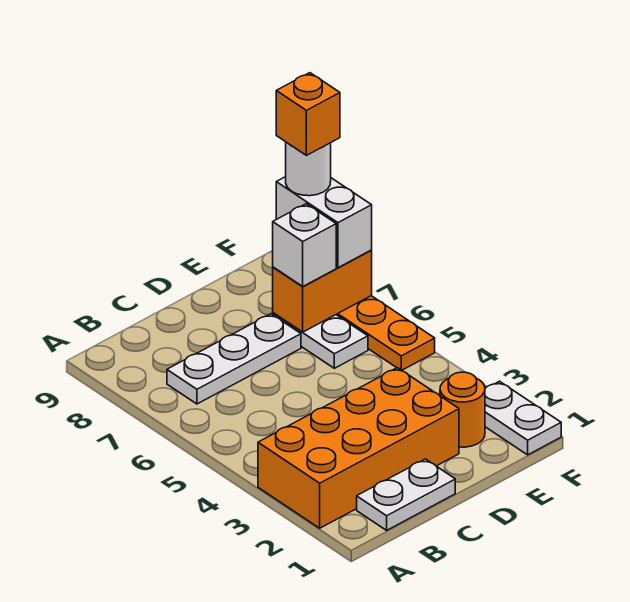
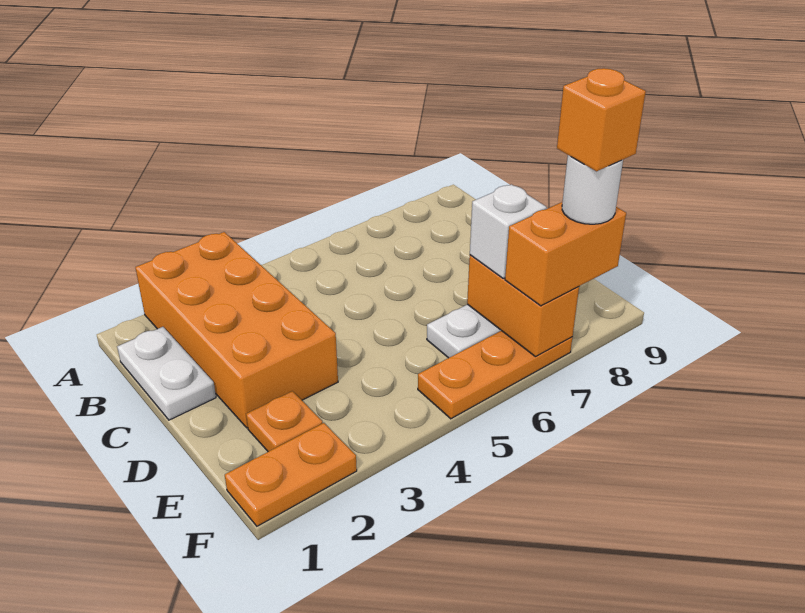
white plate B7:D7 level 1 -> none
orange round brick E2 level 1 -> orange plate E2 level 1
white plate F1:F2 level 1 -> orange plate F1:F2 level 1
white brick F7:F8 level 3 -> orange brick F7:F8 level 3

